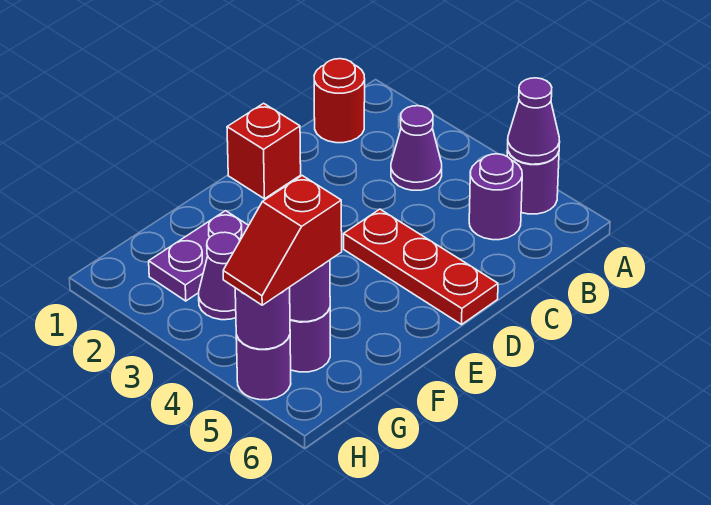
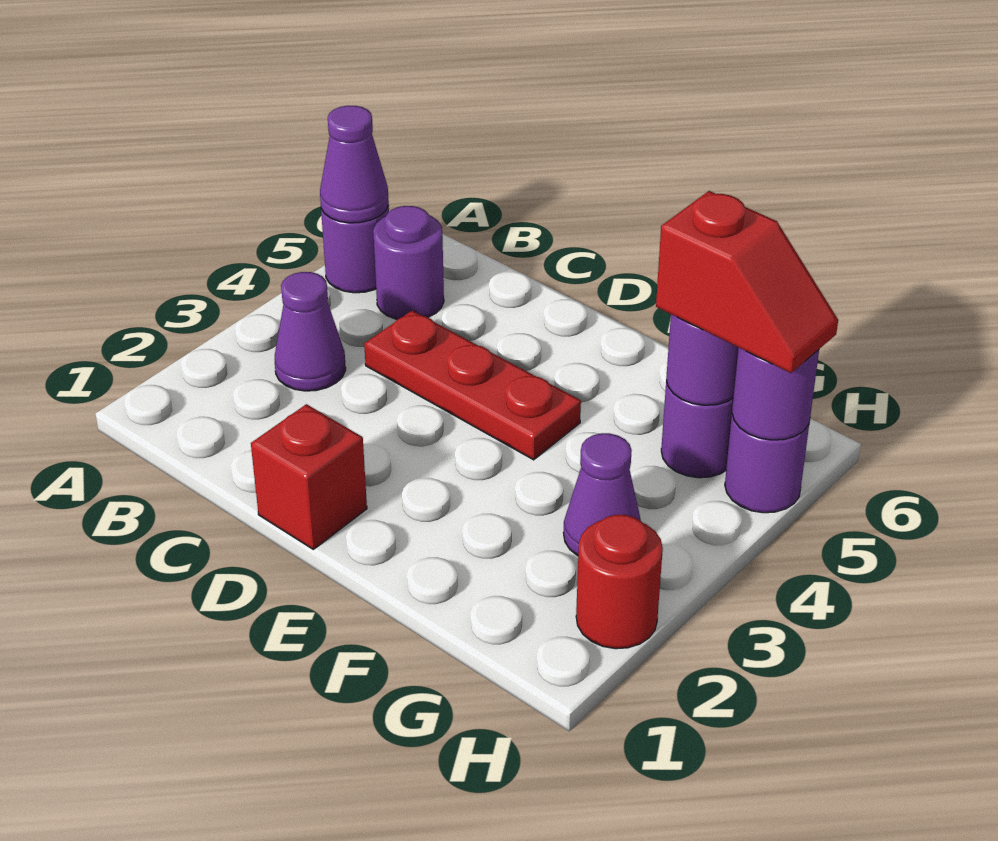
red round brick B1 level 1 -> red round brick H2 level 1
red plate D4:D6 level 1 -> red plate C4:E4 level 1
purple plate F2:G2 level 1 -> none

